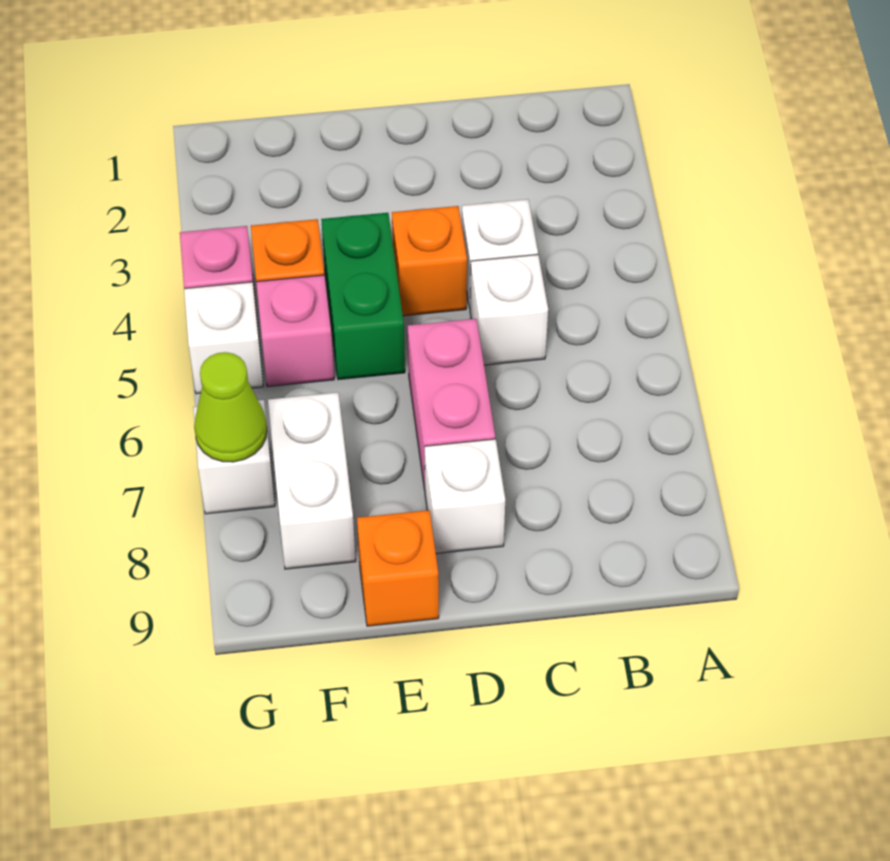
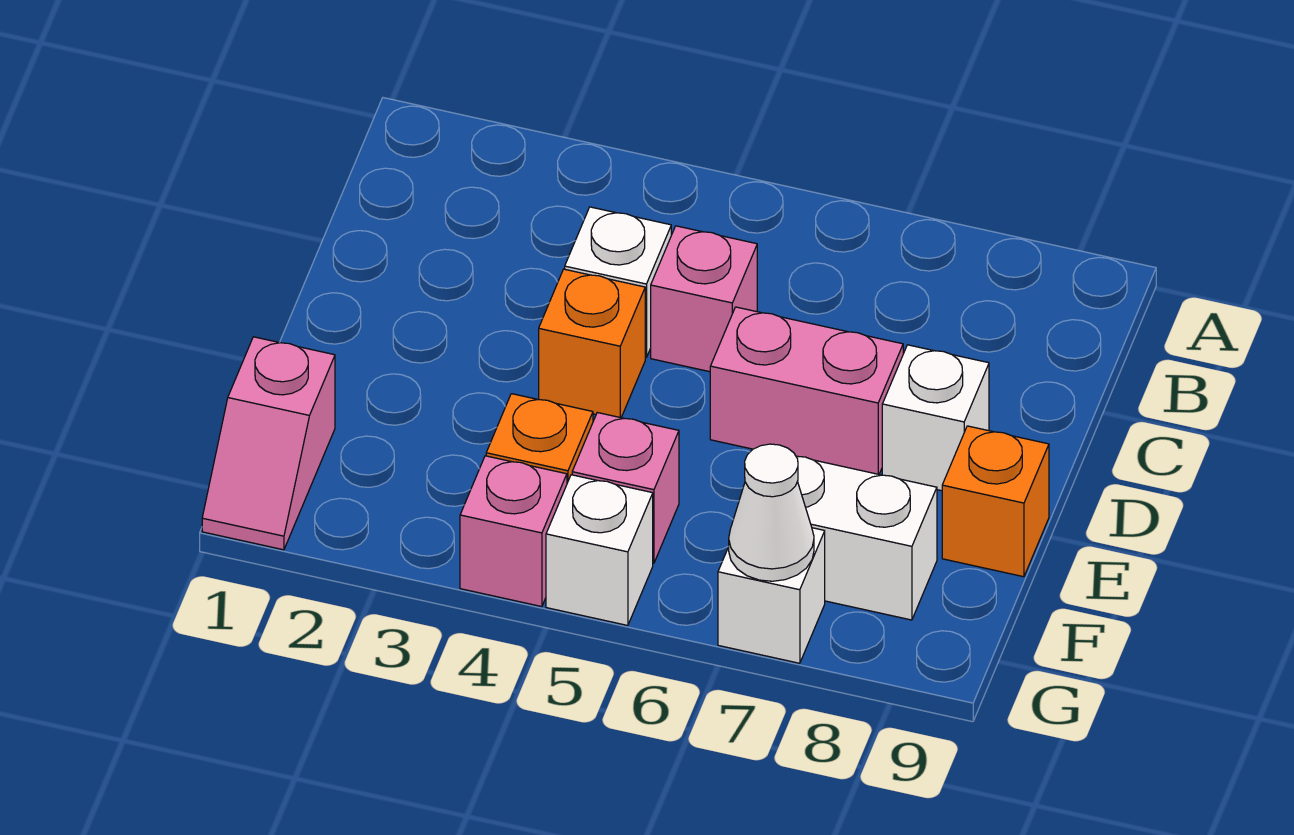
white brick C5 level 1 -> pink brick C5 level 1
green brick E4:E5 level 1 -> none
none -> pink slope F1:G1 level 1 top F
lime cone G7 level 2 -> white cone G7 level 2

